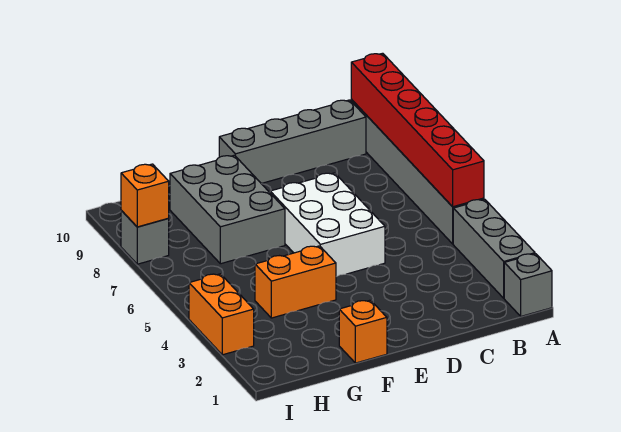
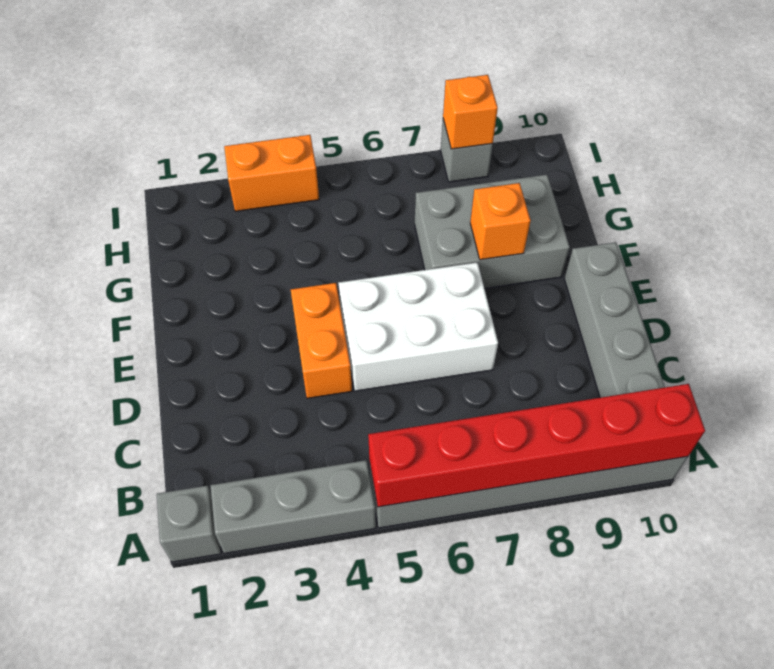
orange brick F1 level 1 -> orange brick F8 level 2
orange brick F4:G4 level 1 -> orange brick D4:E4 level 1

